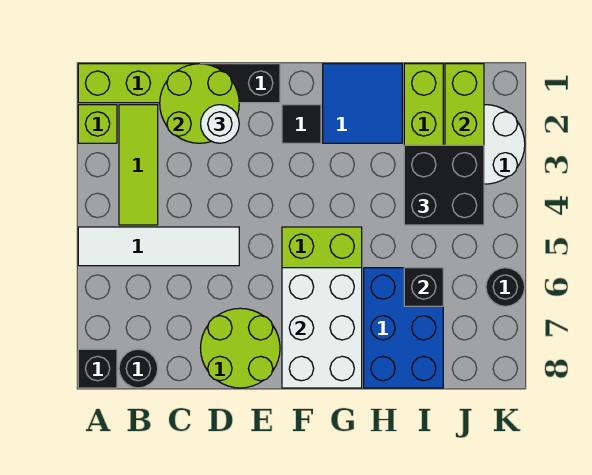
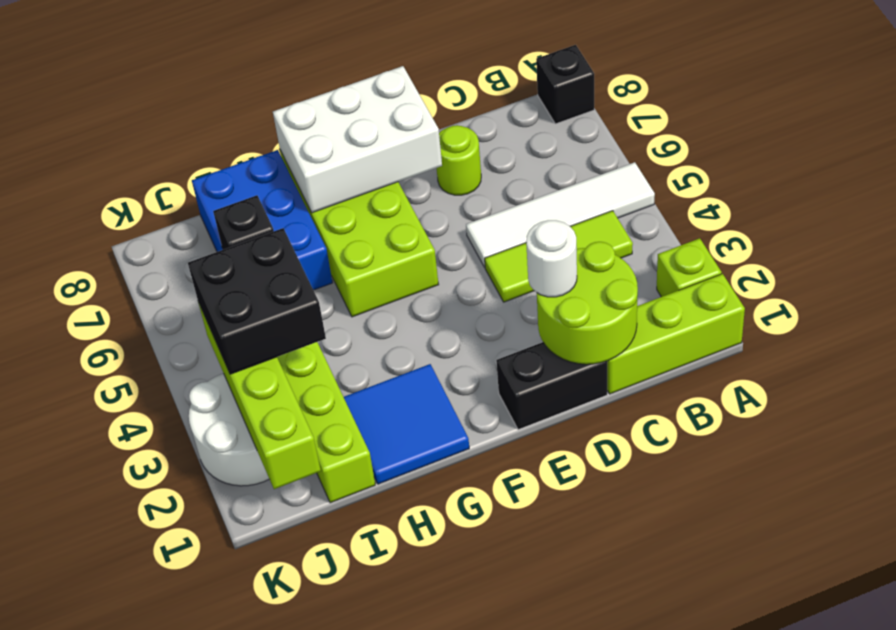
lime tile B2:B4 level 1 -> lime tile B4:D4 level 1
black round brick B8 level 1 -> none
lime round brick D7:E8 level 1 -> lime round brick D7 level 1
black tile F2 level 1 -> none
white brick F6:G8 level 2 -> white brick E7:G8 level 2
black round brick K6 level 1 -> none

